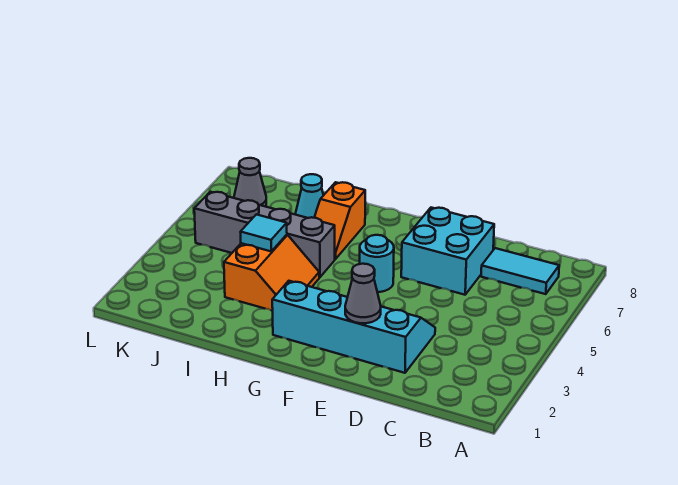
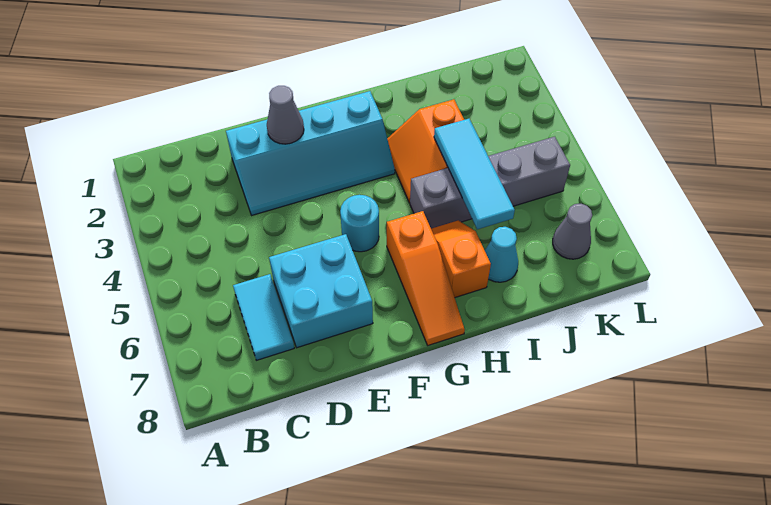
cyan tile B7:C7 level 1 -> cyan tile C6:C7 level 1
none -> orange slope G6:G8 level 1 top 6
cyan tile I4 level 2 -> cyan tile I4:I6 level 2

